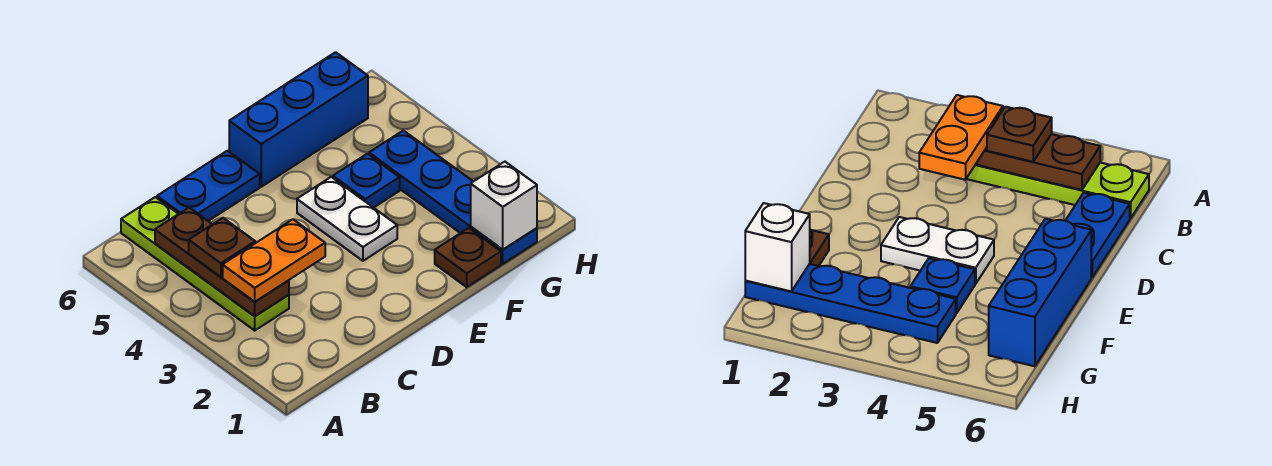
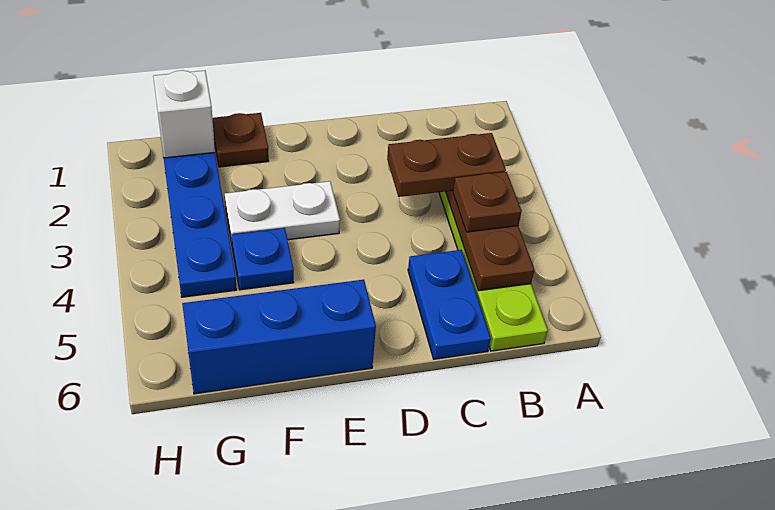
orange plate B3:C3 level 3 -> brown plate B3:C3 level 3
blue plate C6:D6 level 1 -> blue plate C5:C6 level 1
white plate E3:E4 level 1 -> white plate E3:F3 level 1

